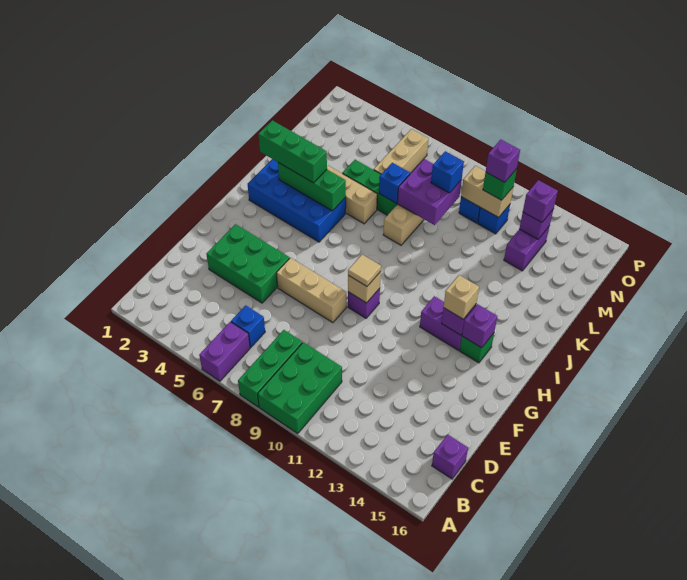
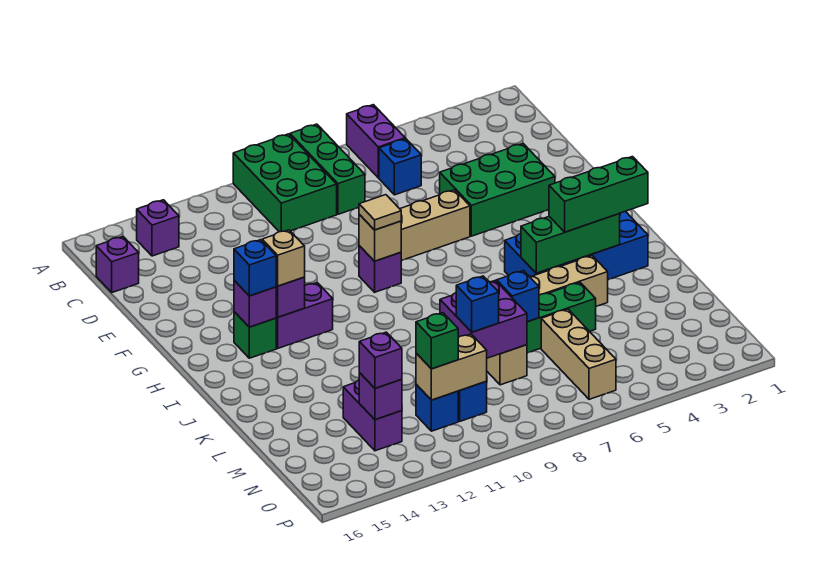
none -> blue brick H14 level 3
purple brick N11 level 4 -> purple brick B14 level 1

